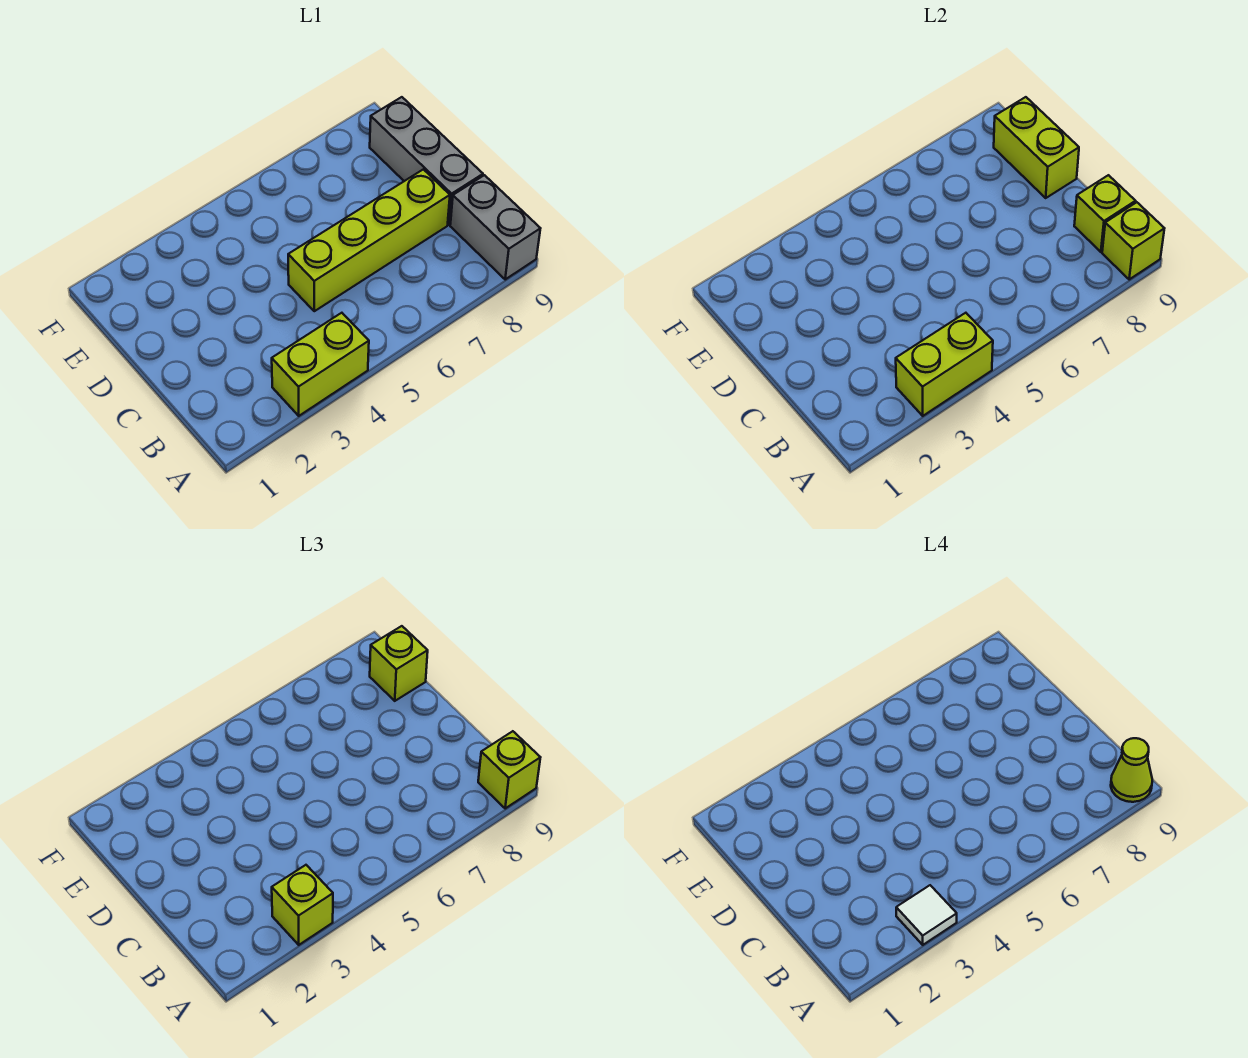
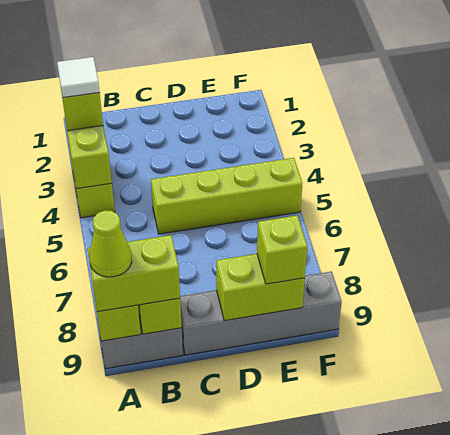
lime brick A9 level 3 -> lime brick A9:B9 level 3
lime brick C5:C8 level 1 -> lime brick C5:F5 level 1
grey brick C9:E9 level 1 -> grey brick C9:F9 level 1

